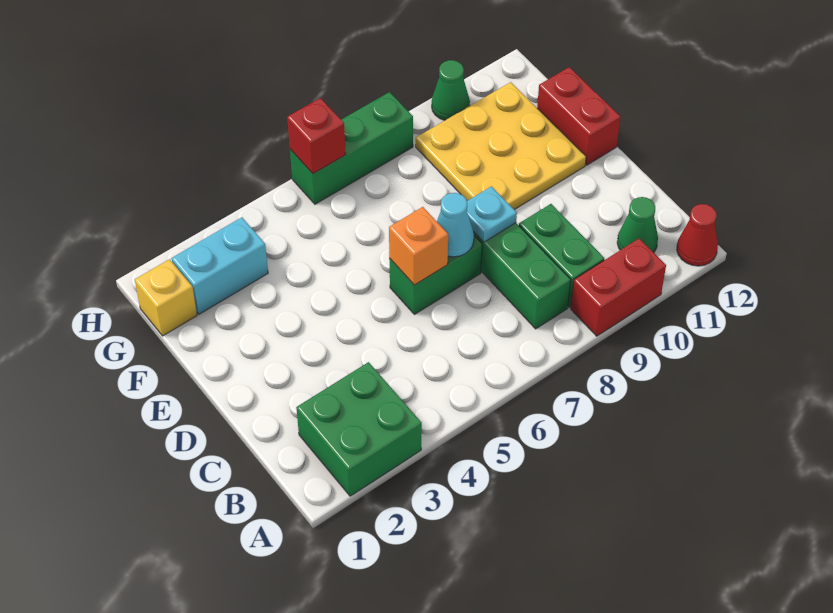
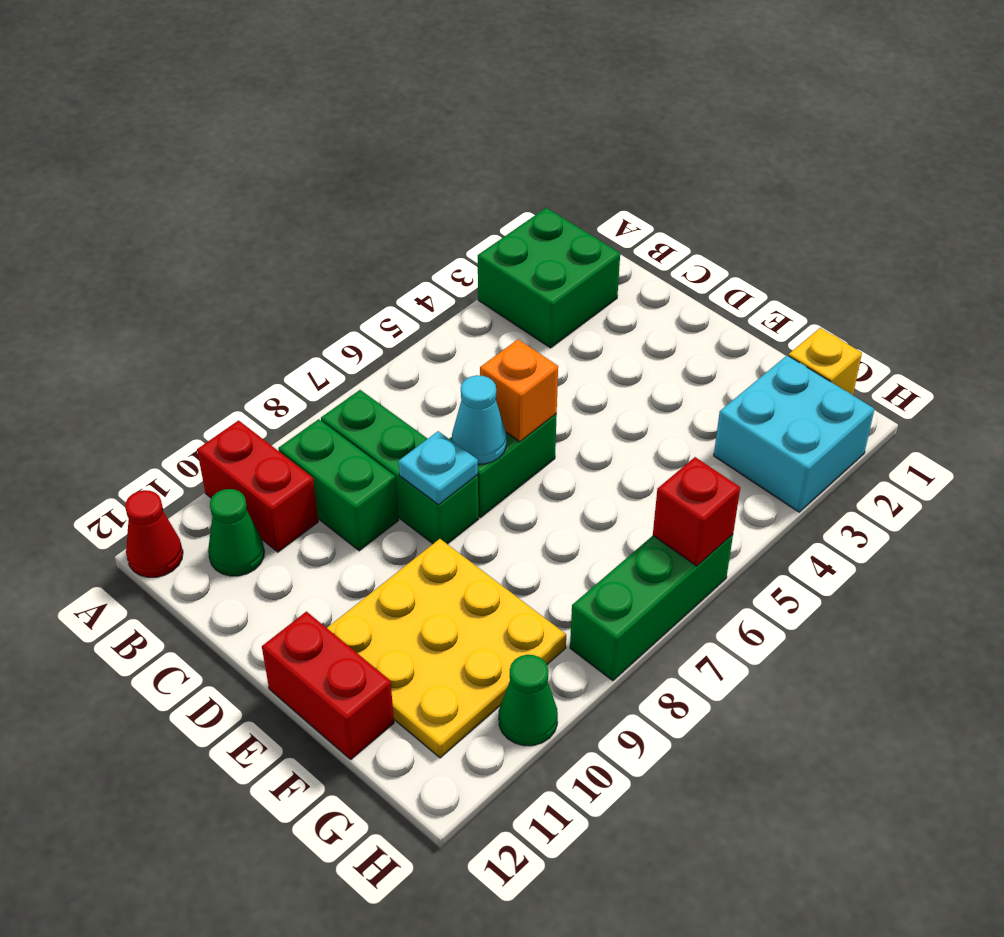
red brick A9:A10 level 1 -> red brick A10:B10 level 1
cyan brick G2:G3 level 1 -> cyan brick G2:H3 level 1

